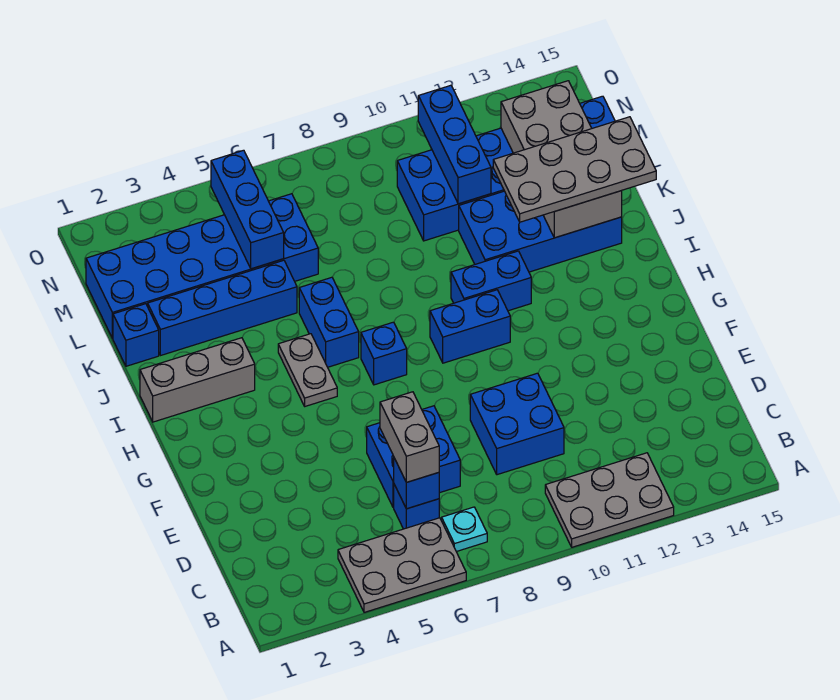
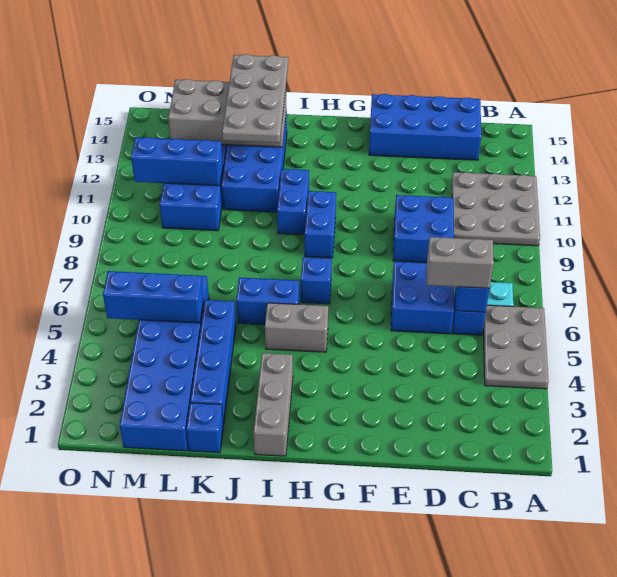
grey plate A10:B12 level 1 -> grey plate A10:C12 level 1
none -> blue brick C14:F15 level 1
grey plate H5:I5 level 1 -> grey brick H5:I5 level 1

